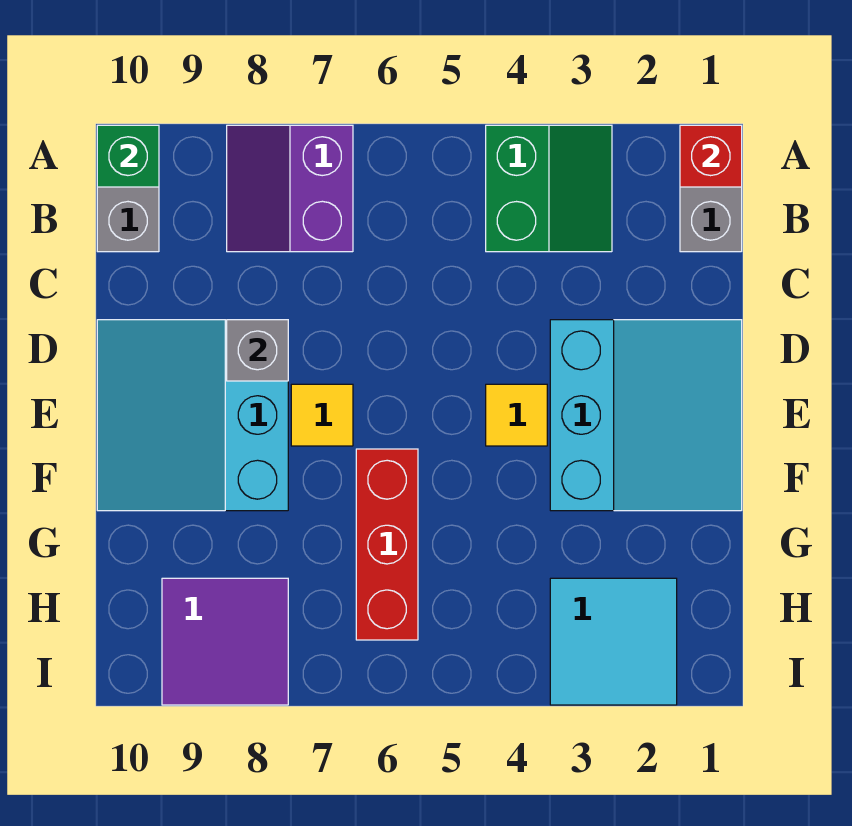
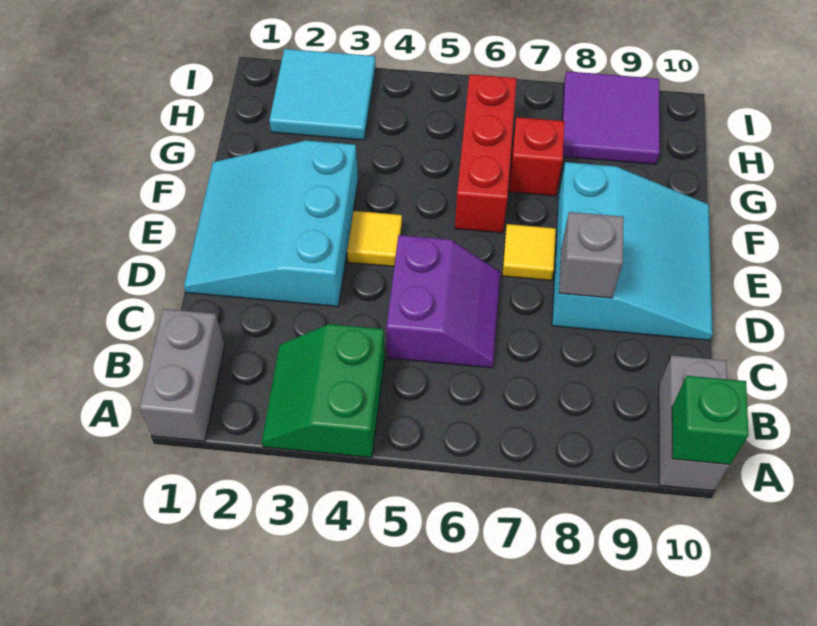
red brick A1 level 2 -> red brick G7 level 1
purple slope A7:B8 level 1 top 7 -> purple slope C5:D6 level 1 top 5

